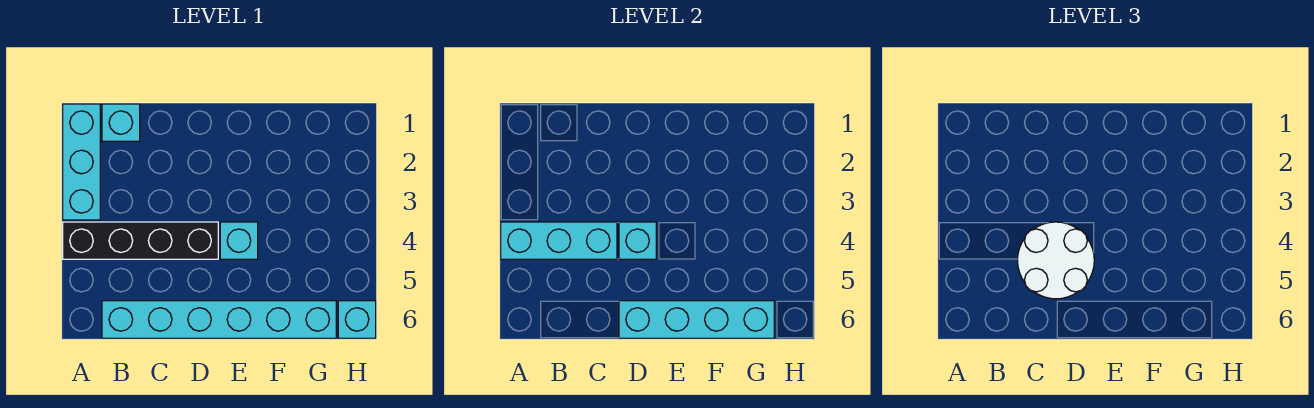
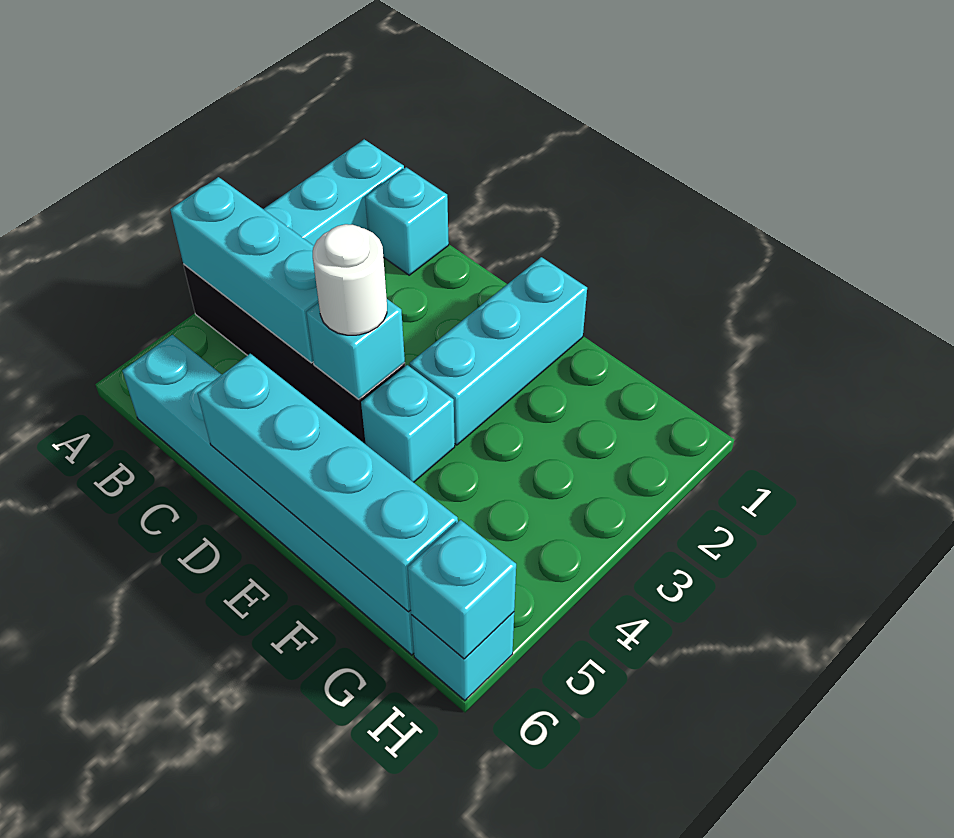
white round brick C4:D5 level 3 -> white round brick D4 level 3
none -> cyan brick E1:E3 level 1
none -> cyan brick H6 level 2

